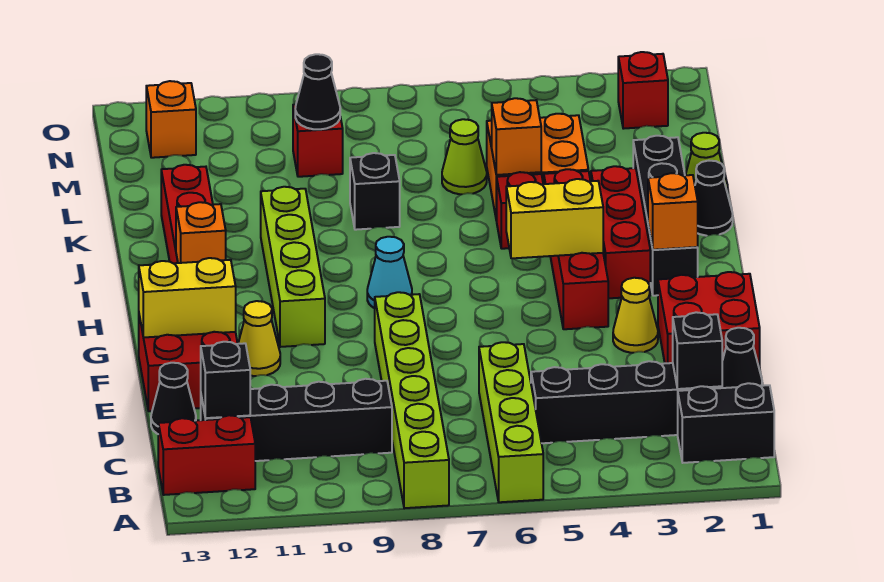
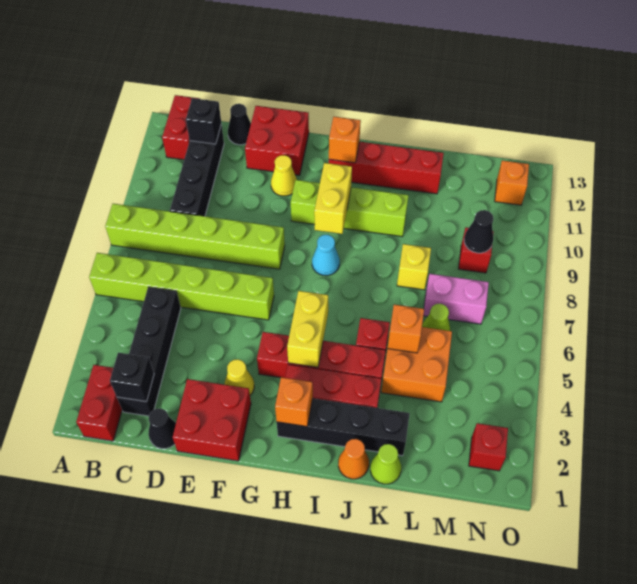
lime brick A6:D6 level 1 -> lime brick A6:F6 level 1
black brick B1:B2 level 1 -> red brick B1:B2 level 1
yellow brick F12:F13 level 2 -> yellow brick H9:H10 level 2
black cone J1 level 1 -> orange cone J1 level 1
black brick K8 level 1 -> yellow brick K8 level 1
none -> pink brick L7:M7 level 1

